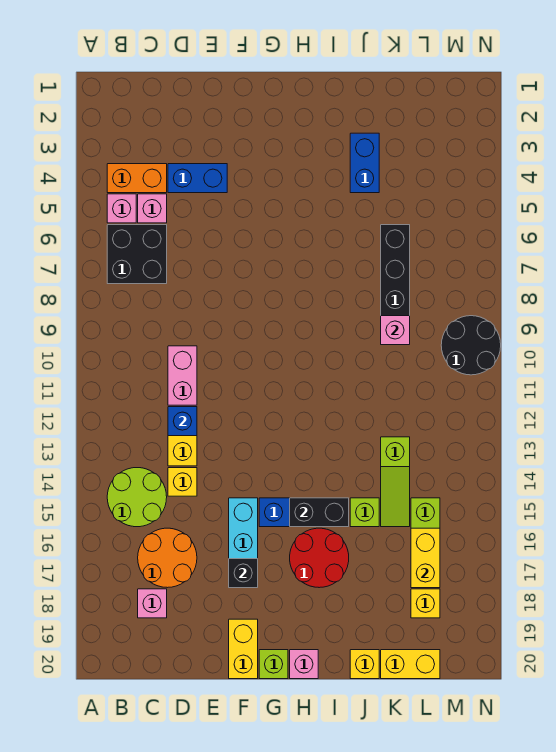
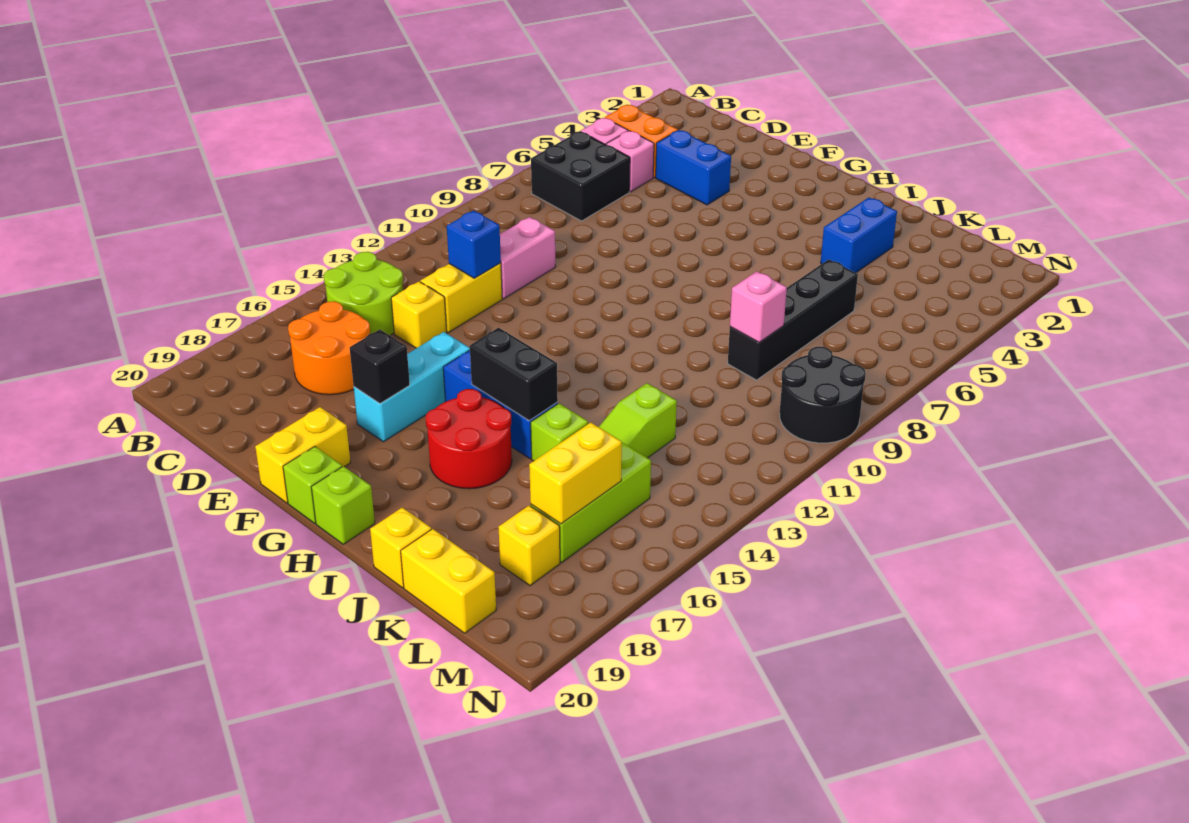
pink brick C18 level 1 -> none
pink brick H20 level 1 -> lime brick H20 level 1

